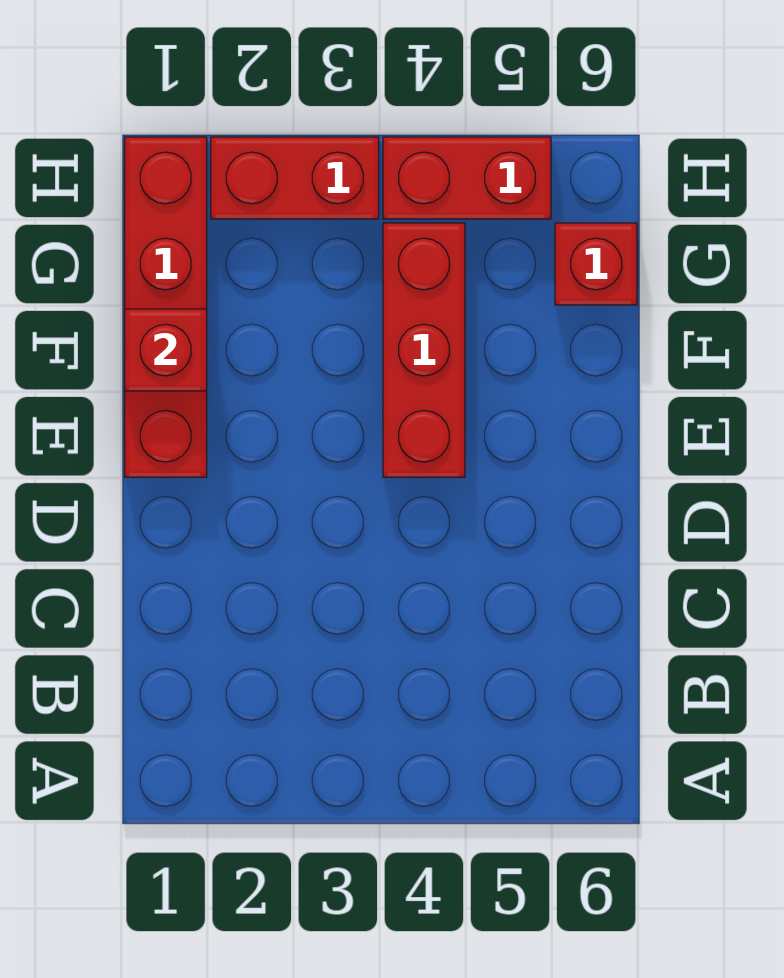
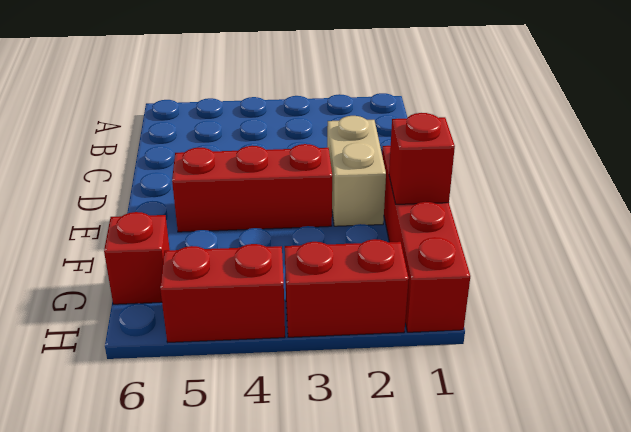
none -> tan brick D2:E2 level 1
red brick E4:G4 level 1 -> red brick E3:E5 level 1

